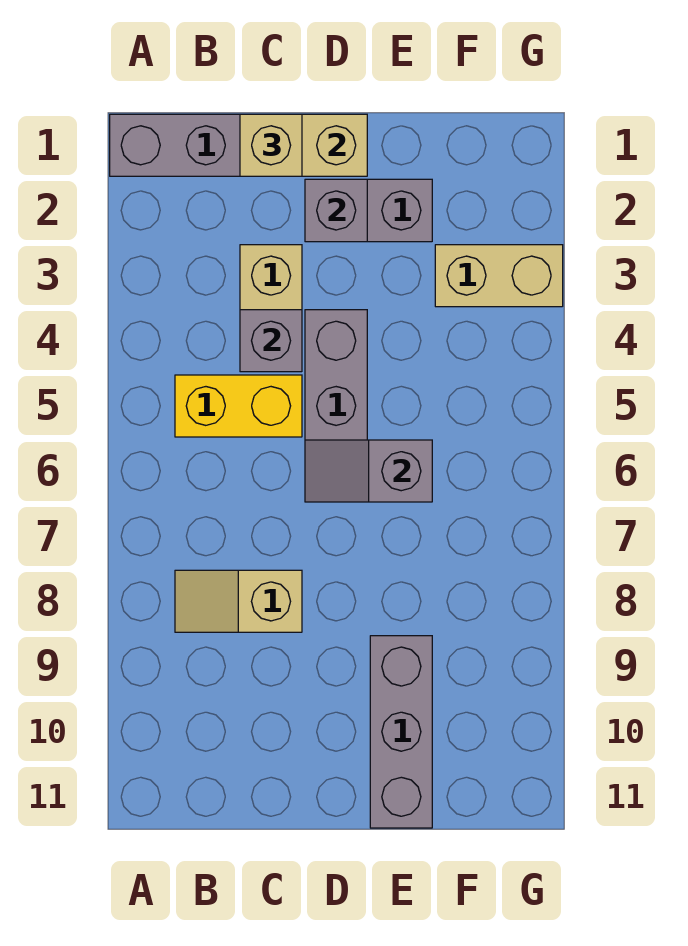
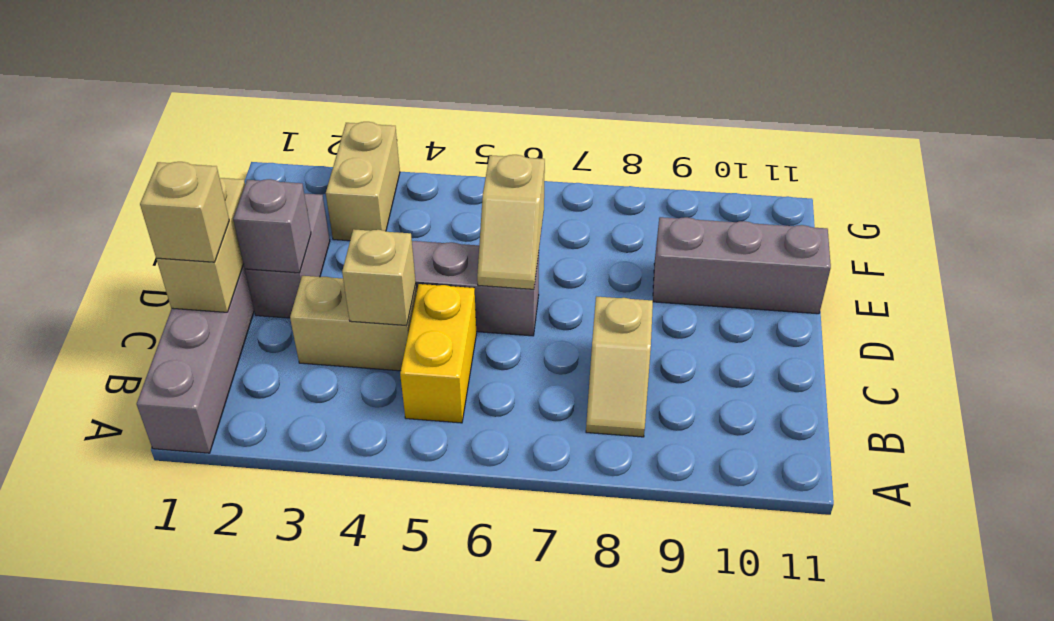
grey brick C4 level 2 -> tan brick C4 level 2
grey slope D6:E6 level 2 top E -> tan slope D6:E6 level 2 top E

